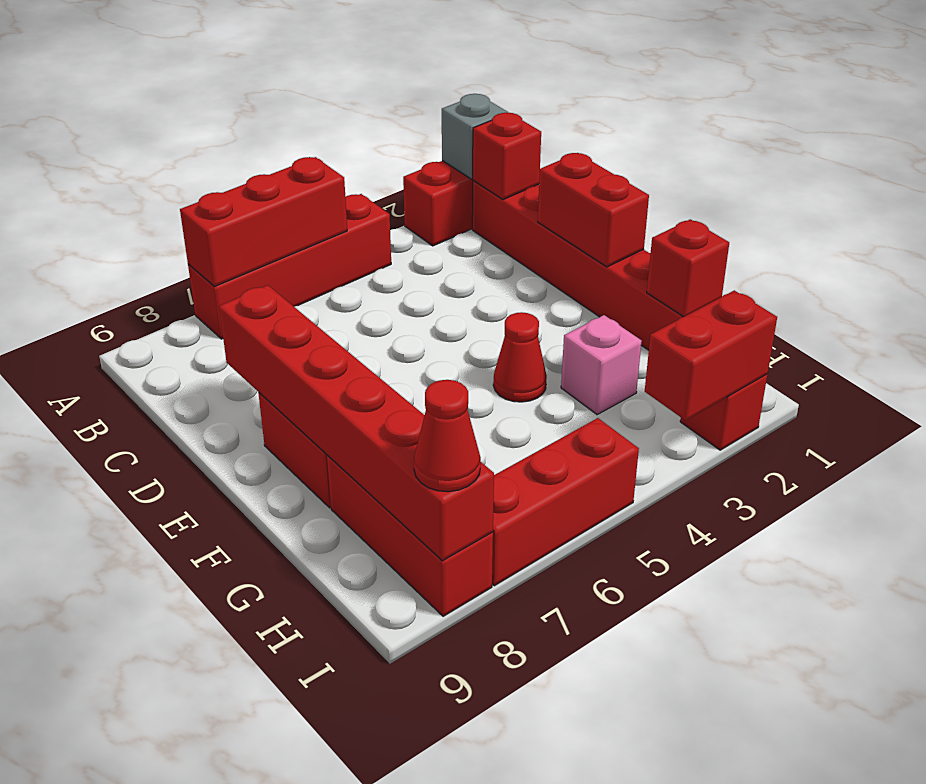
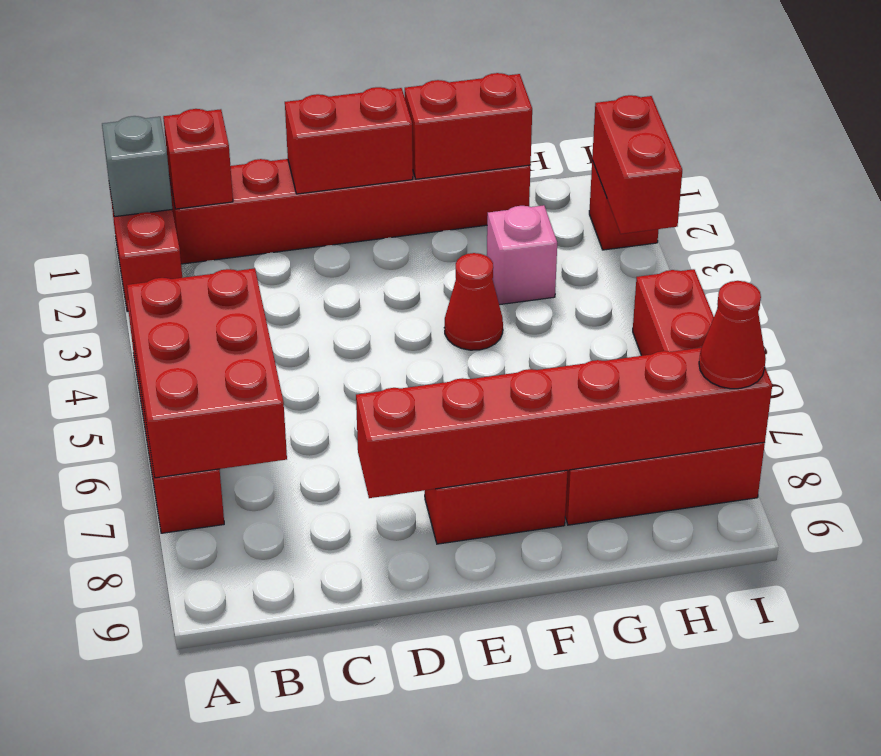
red brick A5:A7 level 2 -> red brick A5:B7 level 2
red brick G1 level 2 -> red brick F1:G1 level 2

